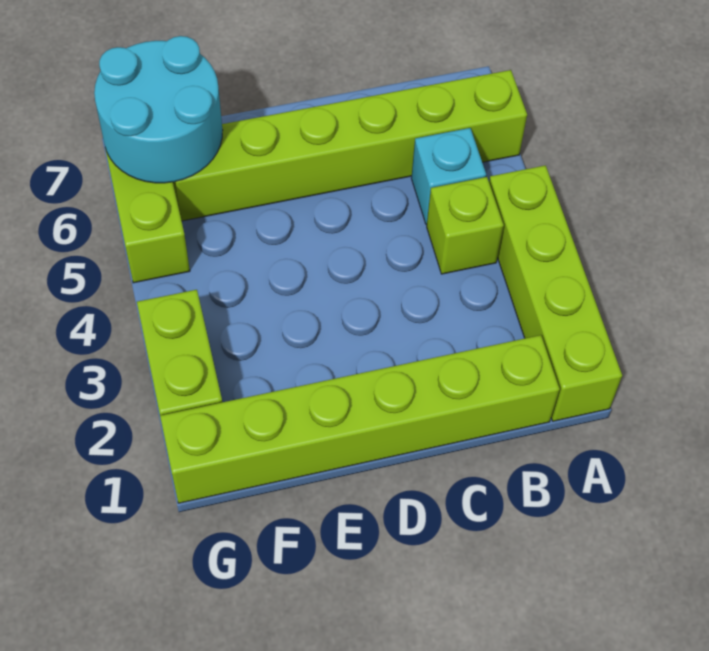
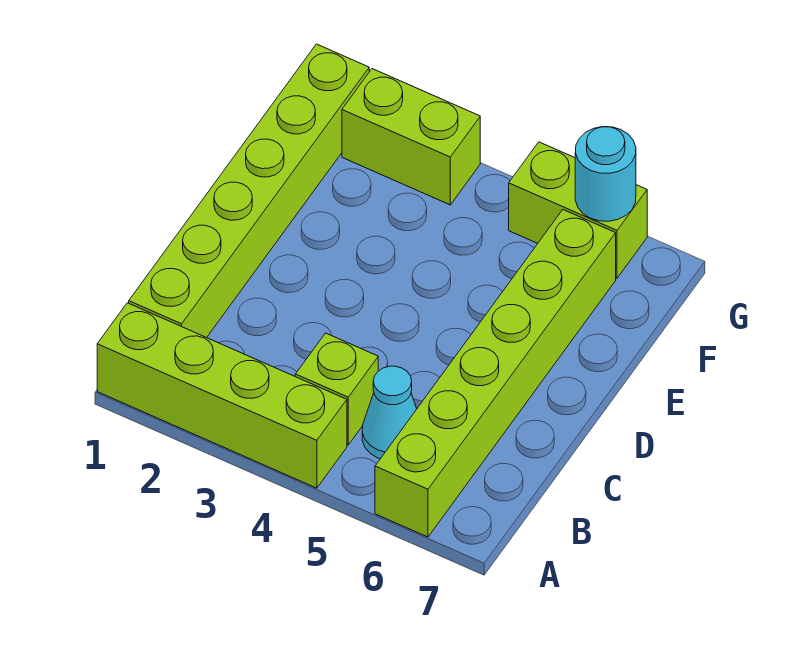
cyan brick B5 level 1 -> cyan cone B5 level 1
cyan round brick F6:G7 level 2 -> cyan round brick G6 level 2

